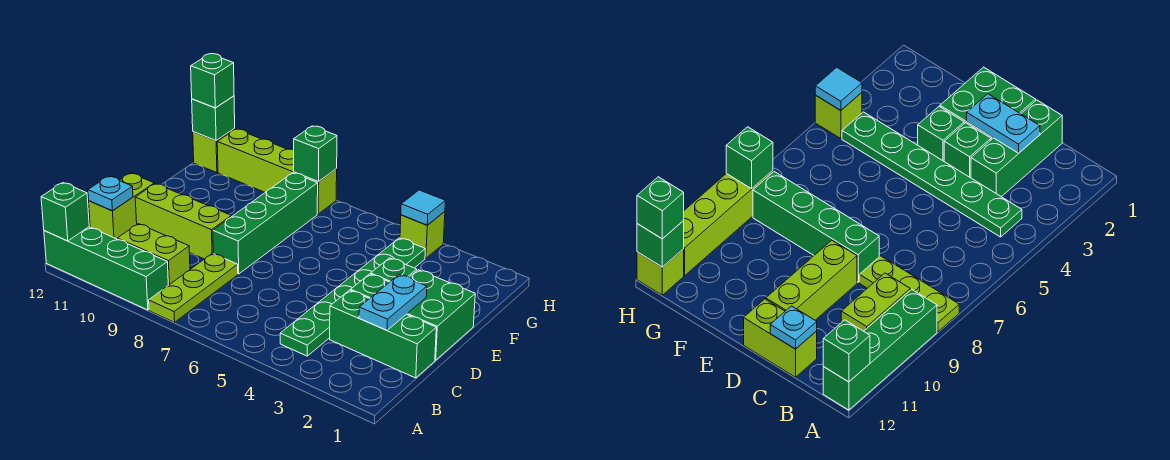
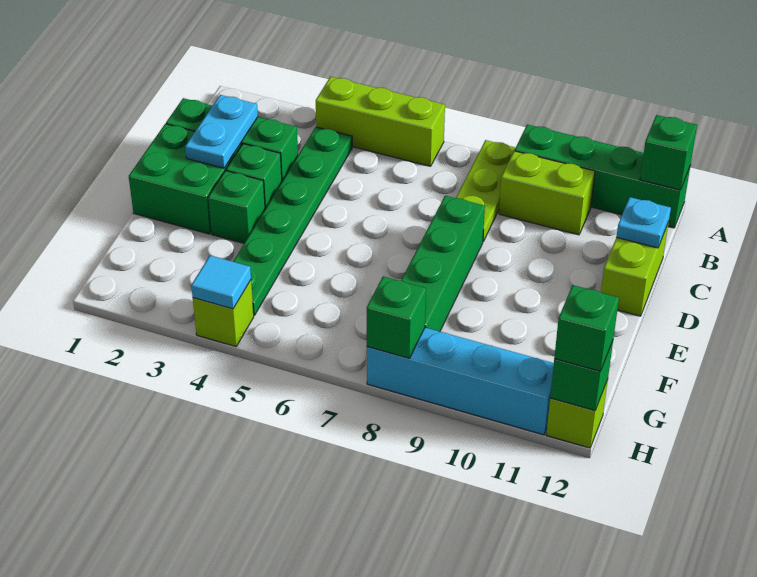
lime brick D9:D11 level 1 -> lime brick A4:A6 level 1
lime brick H8:H11 level 1 -> cyan brick H8:H11 level 1

